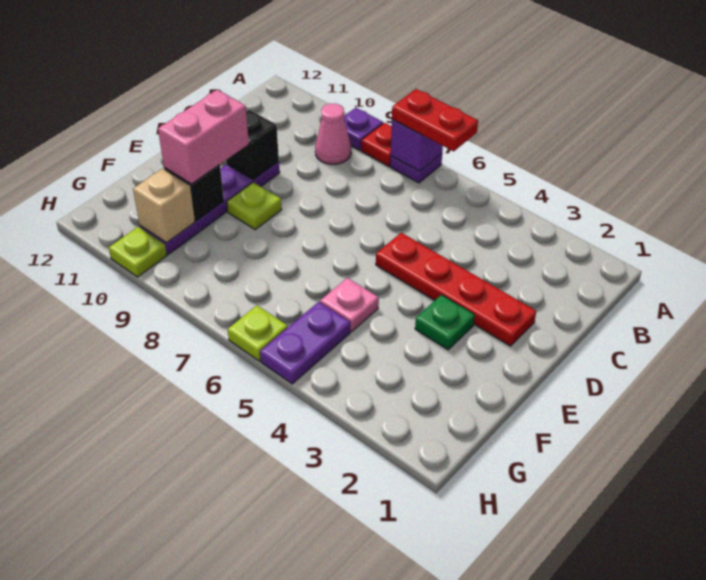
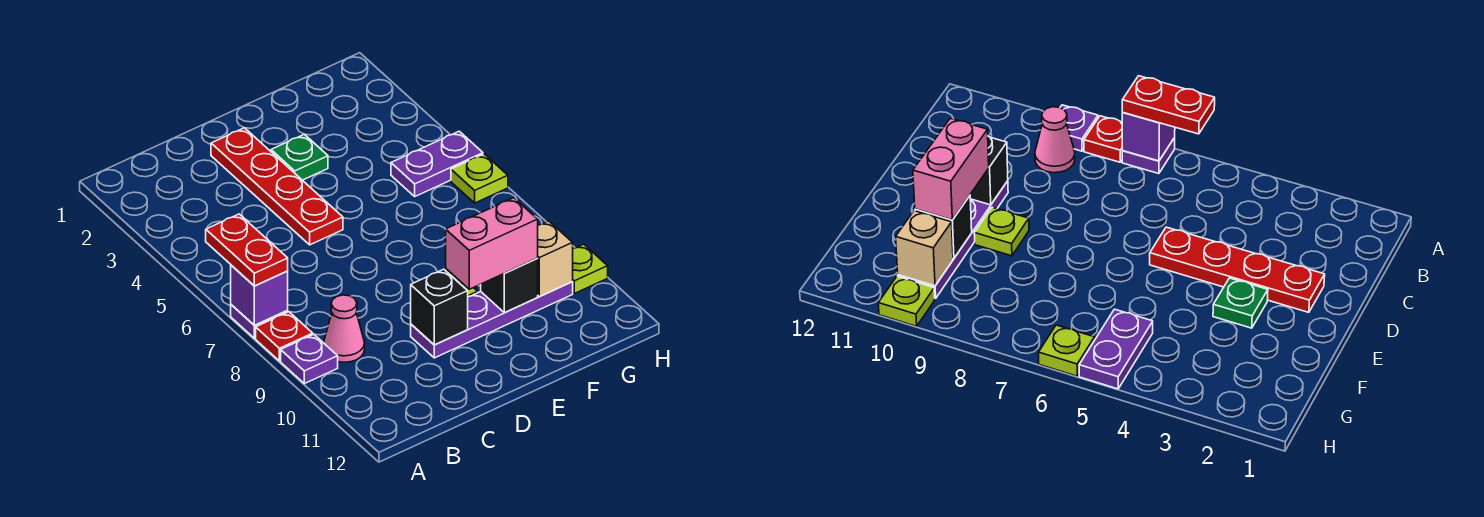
pink plate F5 level 1 -> none

